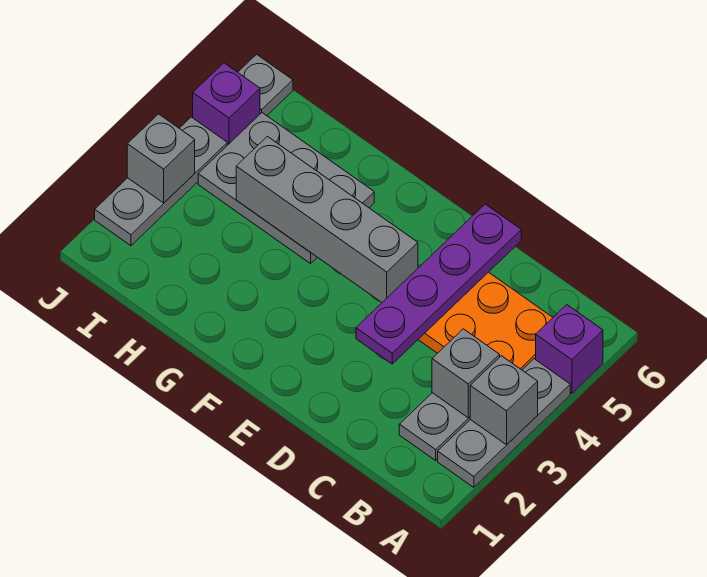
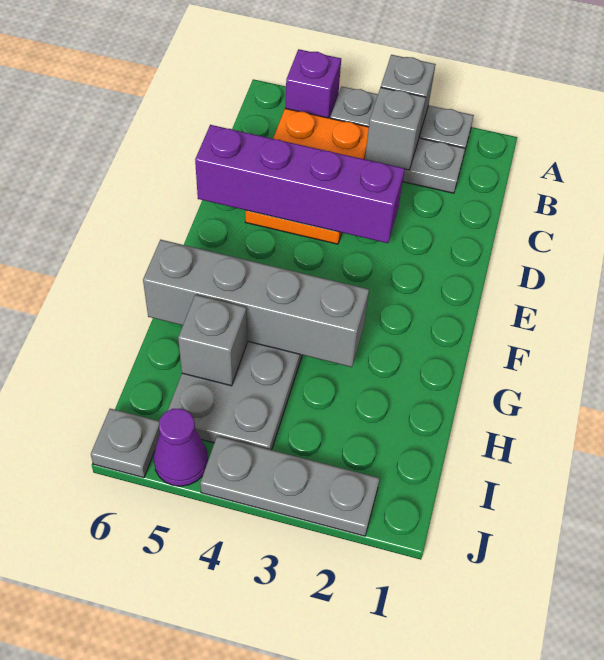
purple plate D3:D6 level 2 -> purple brick D3:D6 level 2
grey brick E4:H4 level 2 -> grey brick G3:G6 level 2
grey brick J3 level 2 -> grey brick H5 level 2
purple brick J5 level 1 -> purple cone J5 level 1

